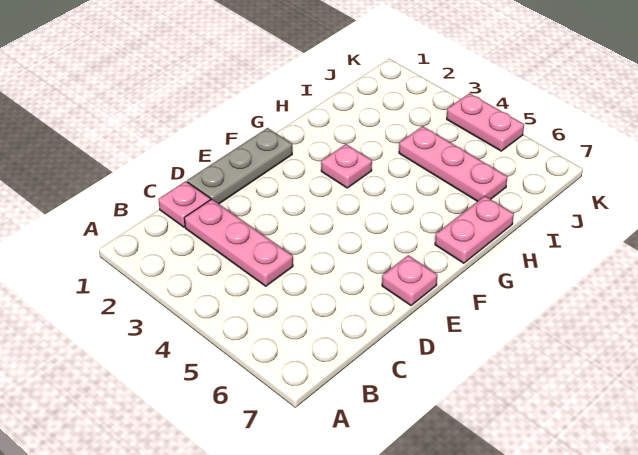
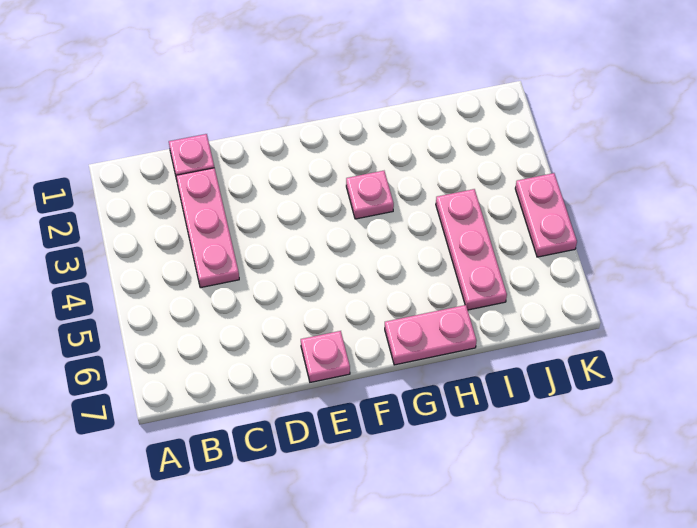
grey plate D1:F1 level 1 -> none

